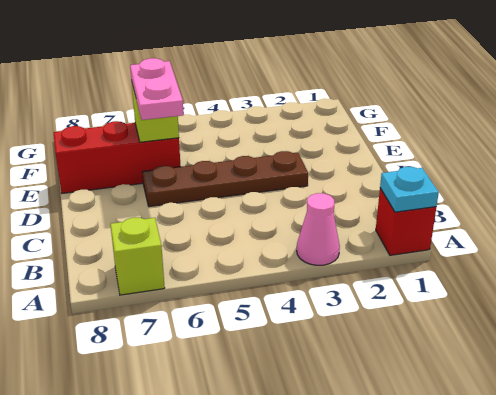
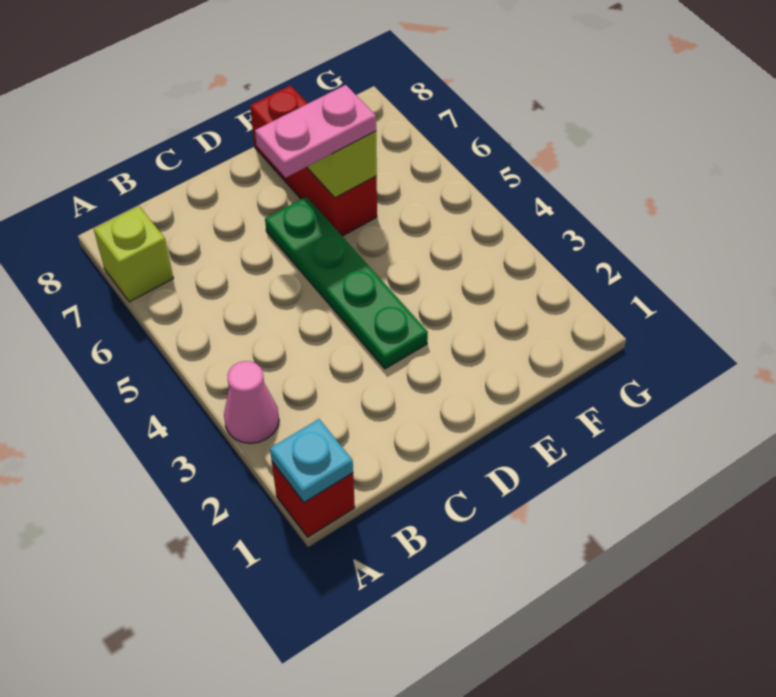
brown plate D3:D6 level 1 -> green plate D3:D6 level 1

